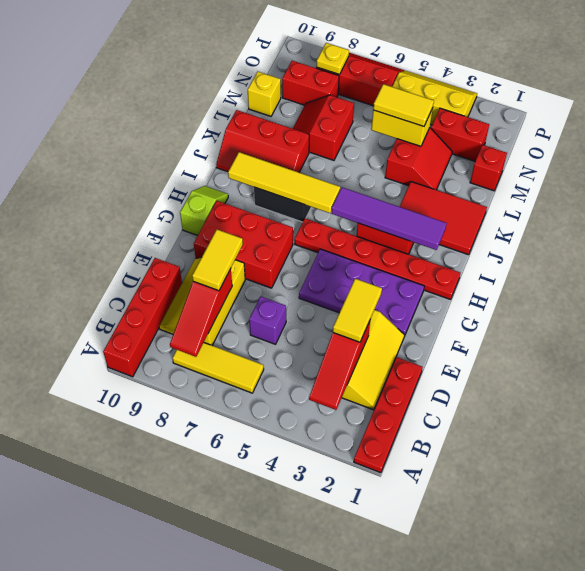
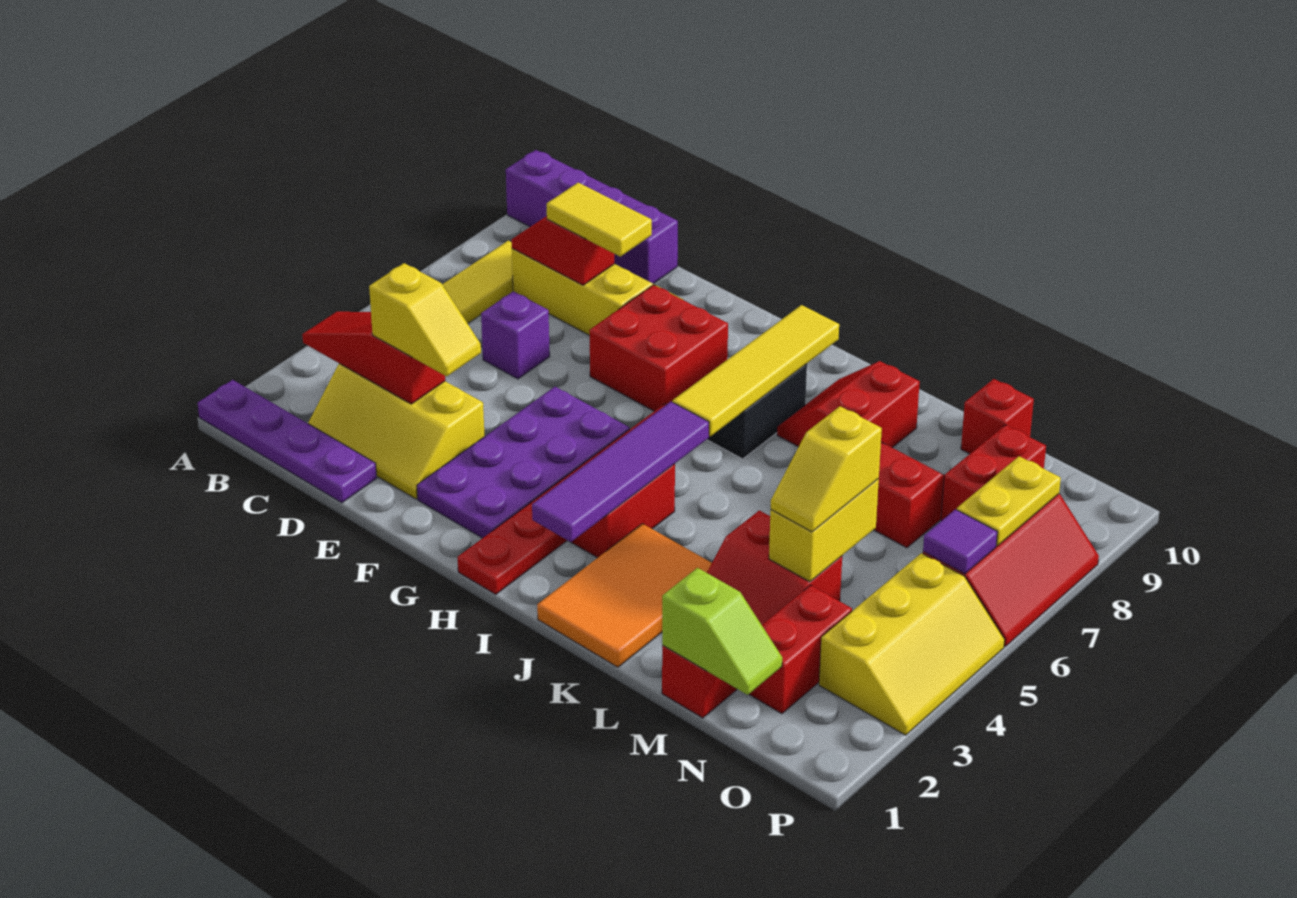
red plate A1:D1 level 1 -> purple plate A1:D1 level 1
red brick A10:D10 level 1 -> purple brick A10:D10 level 1
red slope B8:D8 level 2 top D -> red slope C8:D8 level 2 top D
yellow tile D3:E3 level 3 -> yellow slope D3:E3 level 3 top D
red brick F7:G9 level 1 -> red brick F7:G8 level 1
lime slope G10:H10 level 1 top G -> lime slope M1:N1 level 2 top M
red tile J1:K3 level 1 -> orange tile J1:K3 level 1
red slope J8:K10 level 1 top K -> red slope J8:K9 level 1 top K
yellow tile M4:M5 level 3 -> yellow slope M4:M5 level 3 top 5
yellow brick M10 level 1 -> red brick M10 level 1
none -> purple tile O6 level 2
yellow plate O8 level 2 -> yellow plate O7:O8 level 2

